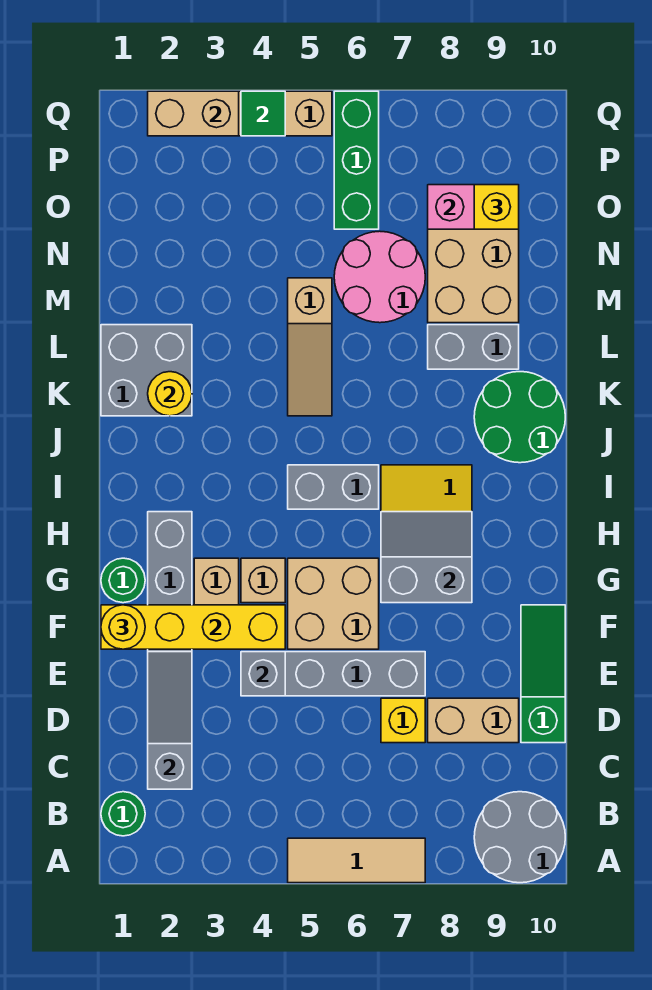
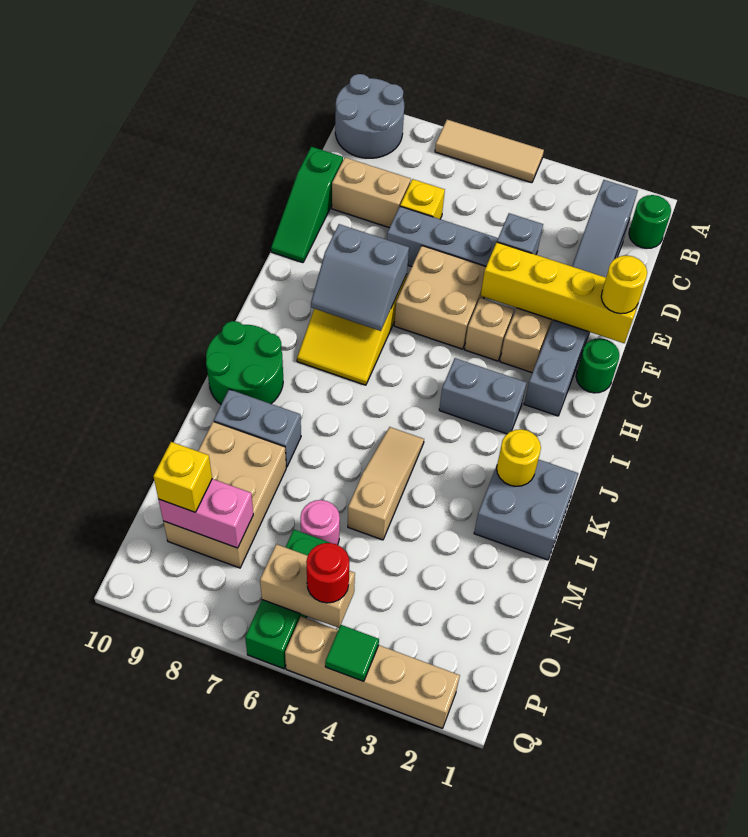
grey brick I5:I6 level 1 -> grey brick I3:I4 level 1
pink round brick M6:N7 level 1 -> pink round brick N6 level 1
none -> red round brick P5 level 3
tan brick Q2:Q3 level 2 -> tan brick P5:P6 level 2

